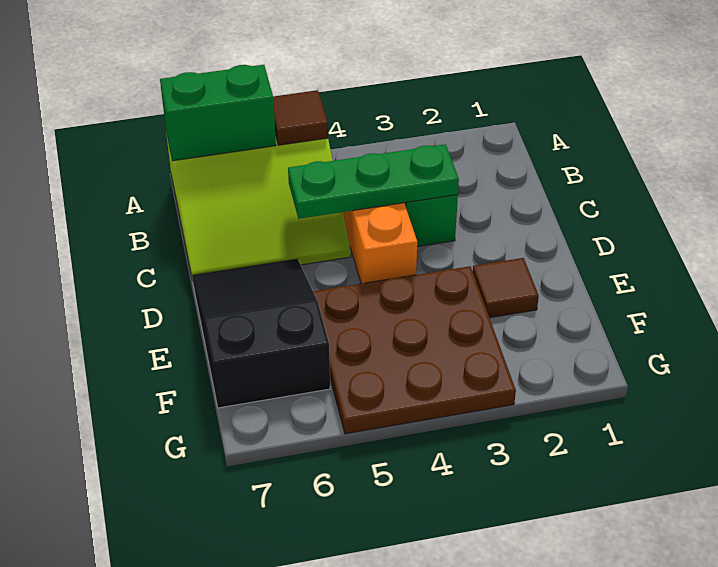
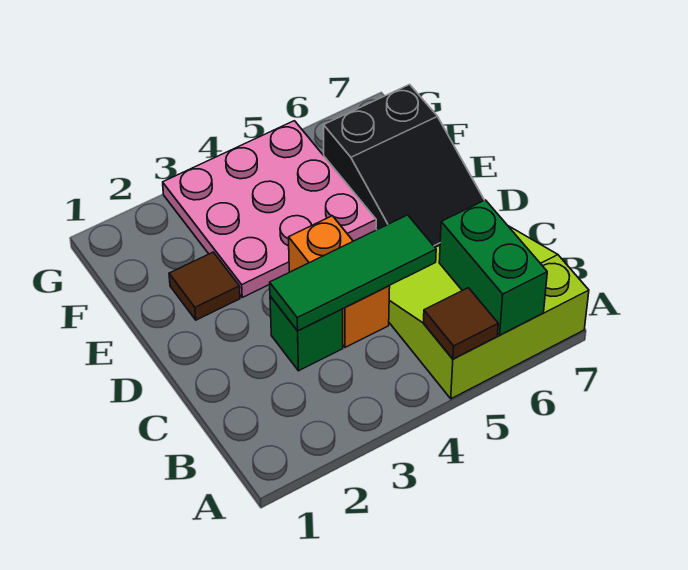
green brick A6:A7 level 2 -> green brick A6:B6 level 2
green plate C3:C5 level 2 -> green tile C3:C5 level 2
brown plate E3:G5 level 1 -> pink plate E3:G5 level 1

